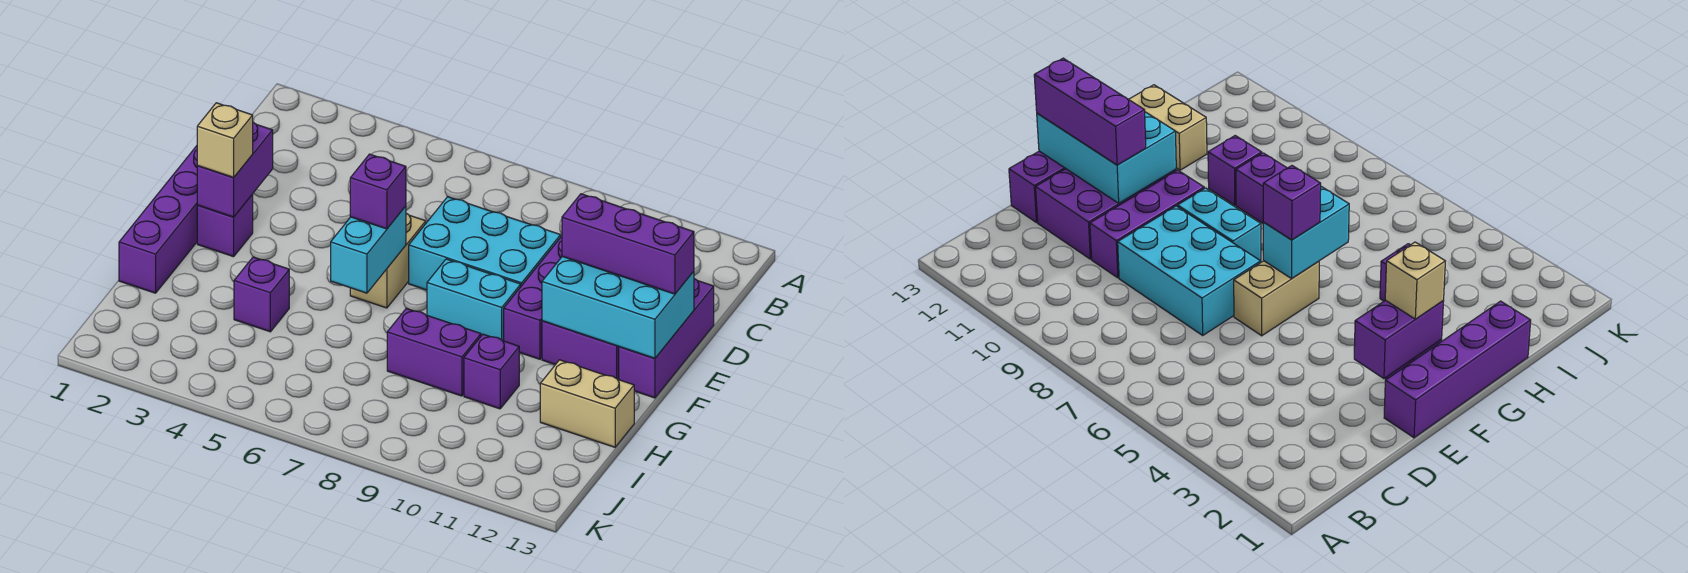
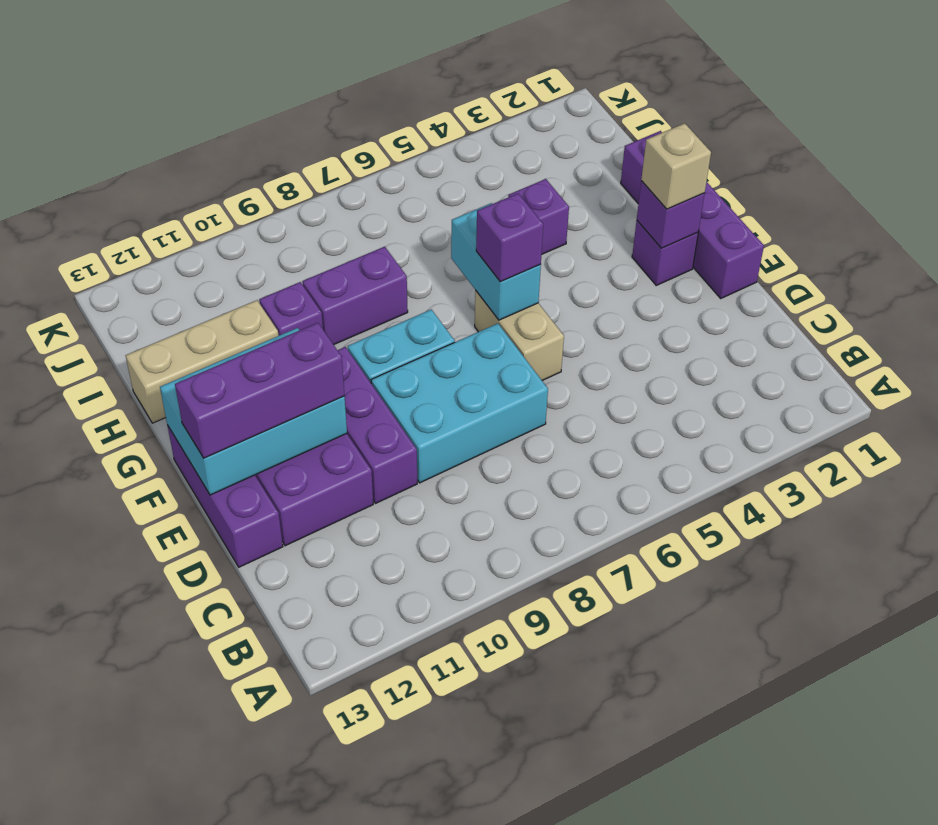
purple brick E2:F2 level 2 -> purple brick F2 level 2
tan brick H12:H13 level 1 -> tan brick H11:H13 level 1

